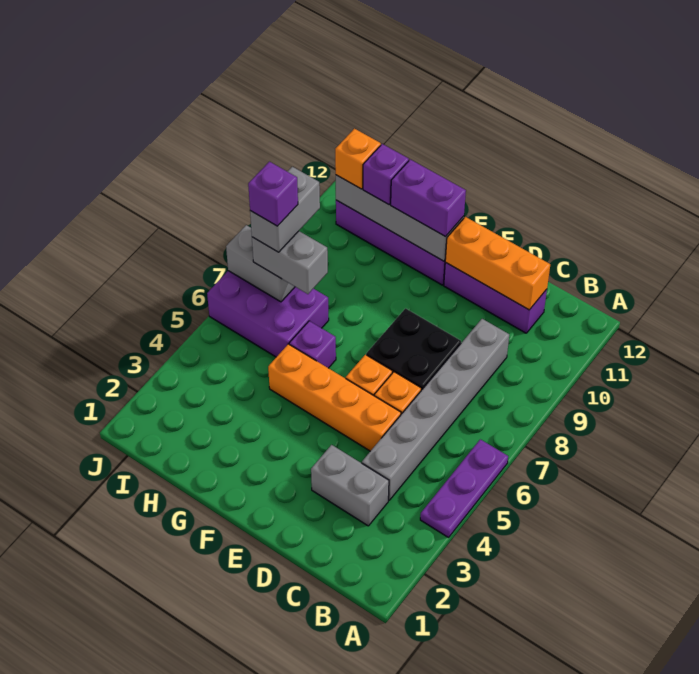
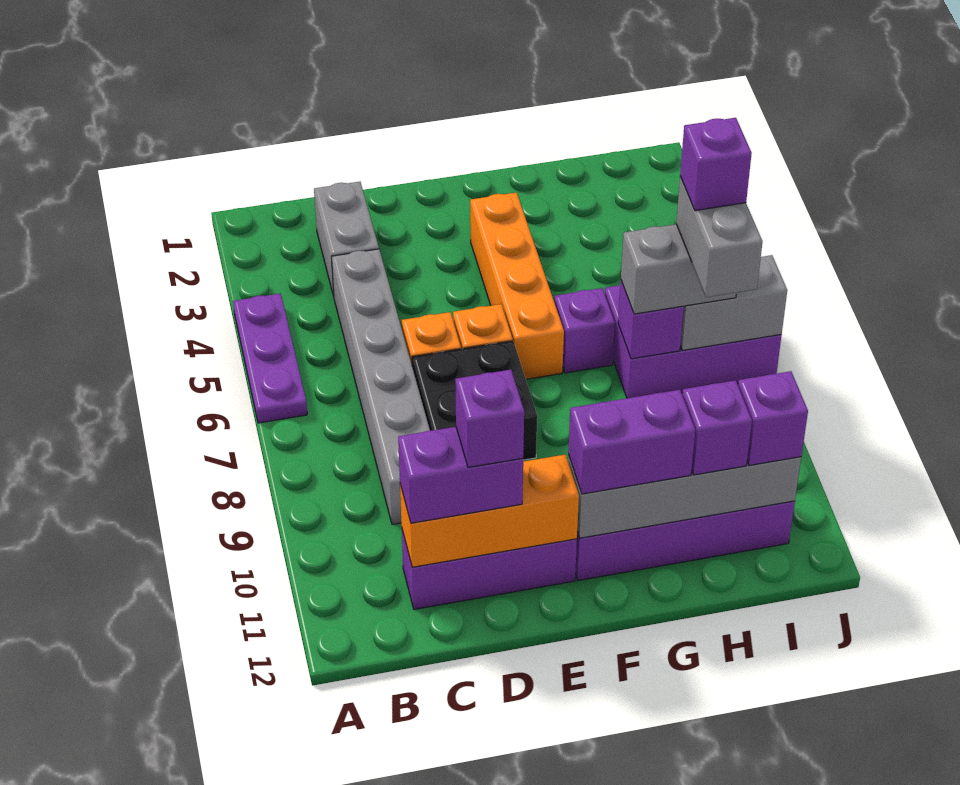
grey brick C3:D3 level 1 -> grey brick C2:C3 level 1
none -> purple brick C11:D11 level 3
orange brick D5:G5 level 1 -> orange brick F3:F6 level 1
none -> purple brick D11 level 4
none -> purple brick H7 level 2
orange brick I11 level 3 -> purple brick I11 level 3

